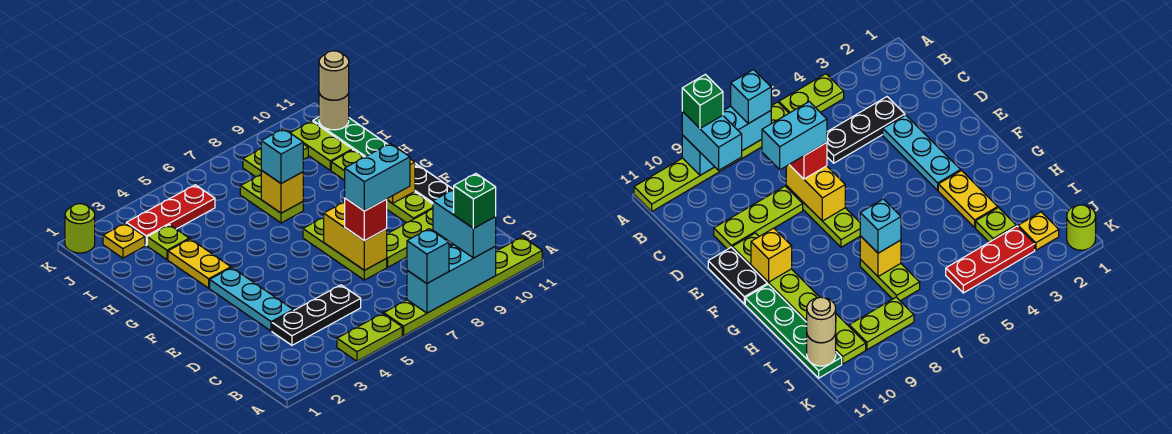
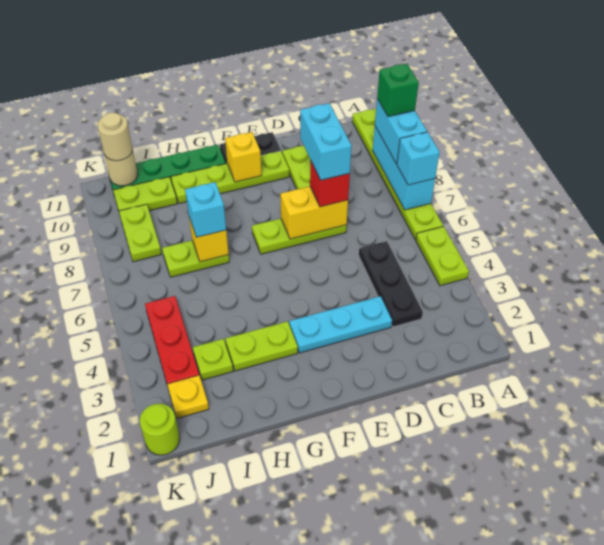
cyan brick A9:B9 level 3 -> cyan brick A8:A9 level 3
yellow plate G3:H3 level 1 -> lime plate G3:H3 level 1

